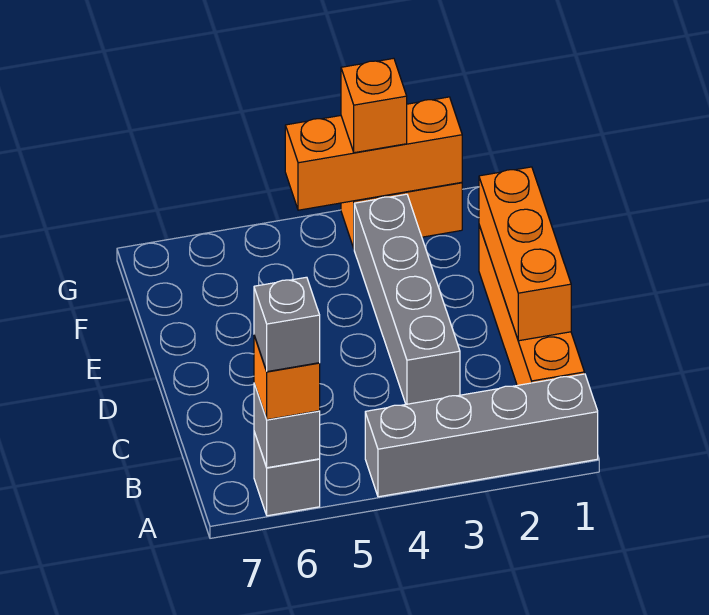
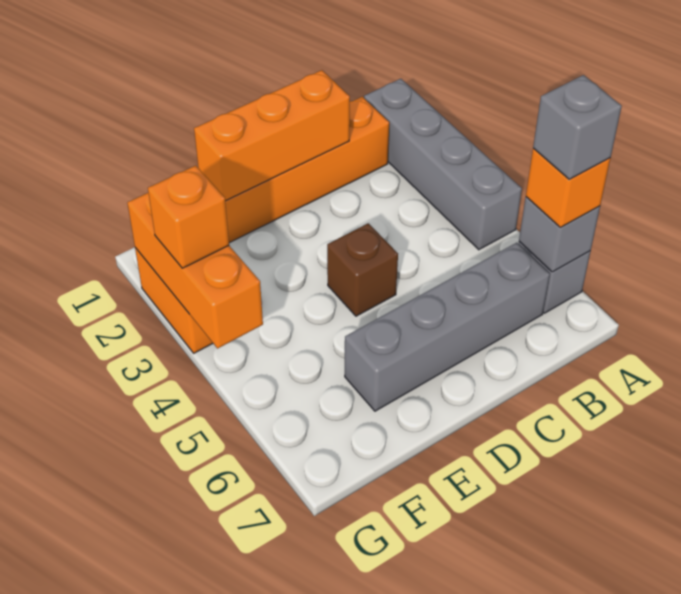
grey brick C3:F3 level 1 -> grey brick B6:E6 level 1
none -> brown brick D4 level 1

